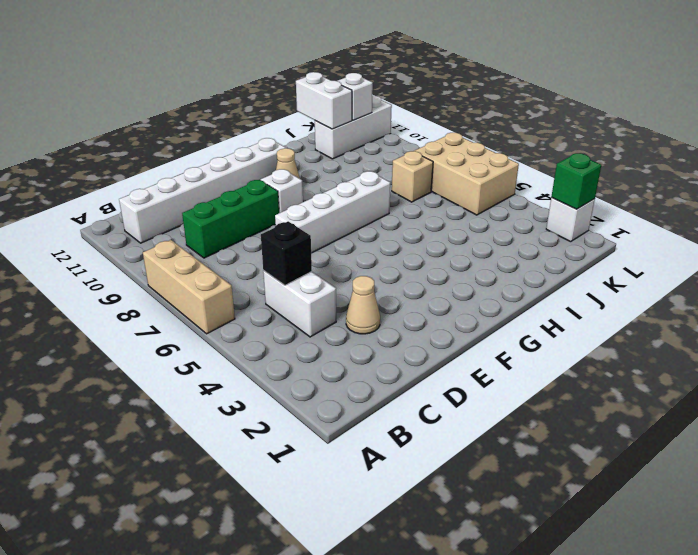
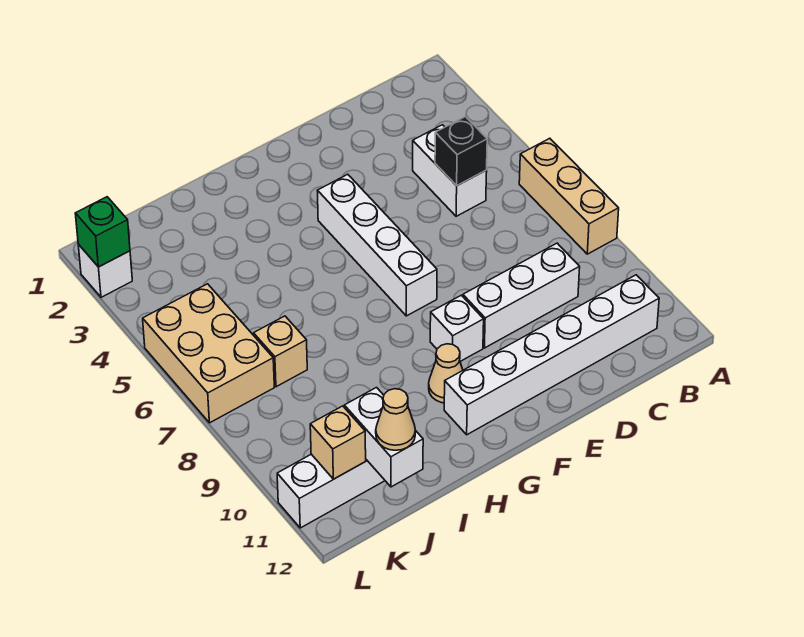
green brick C9:E9 level 1 -> white brick C9:E9 level 1
tan cone D3 level 1 -> tan cone J12 level 3
white brick E7:H7 level 1 -> white brick F4:F7 level 1
white brick K11 level 2 -> tan brick K11 level 2

